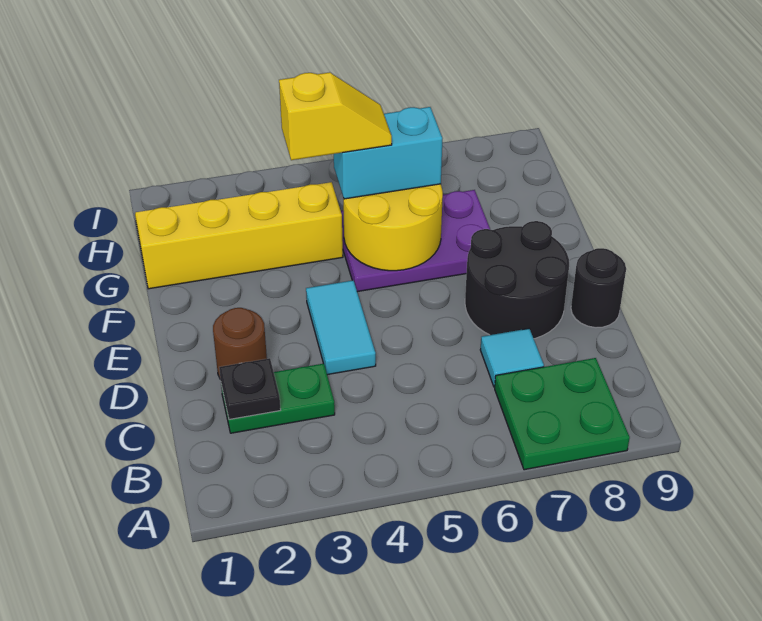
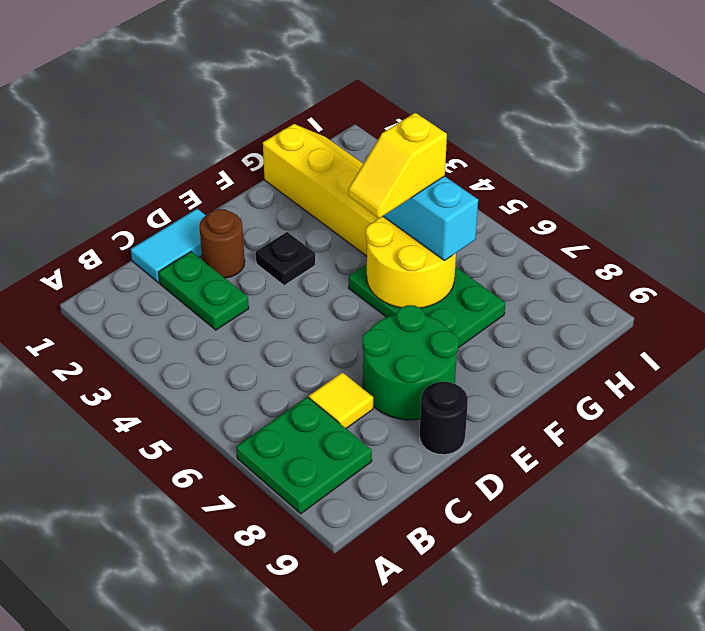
black plate C2 level 2 -> black plate E3 level 1
cyan tile C7 level 1 -> yellow tile C7 level 1
cyan tile D4:E4 level 1 -> cyan tile C1:D1 level 1
black round brick D7:E8 level 1 -> green round brick D7:E8 level 1
purple plate F5:G7 level 1 -> green plate F5:G7 level 1
yellow slope G4:G5 level 4 top 4 -> yellow slope F5:G5 level 4 top G

